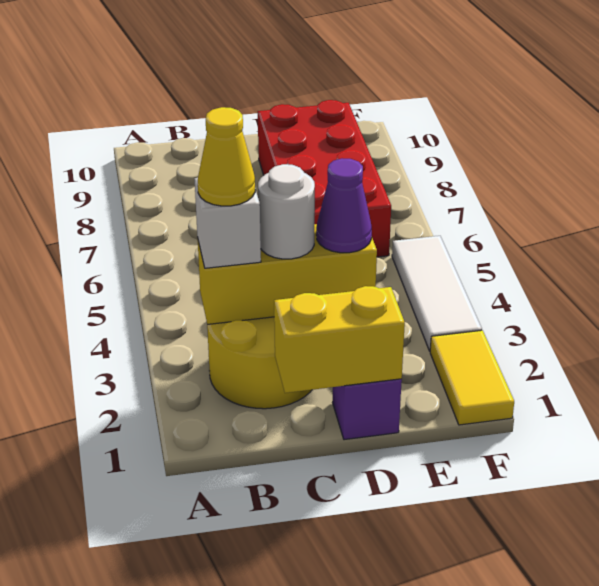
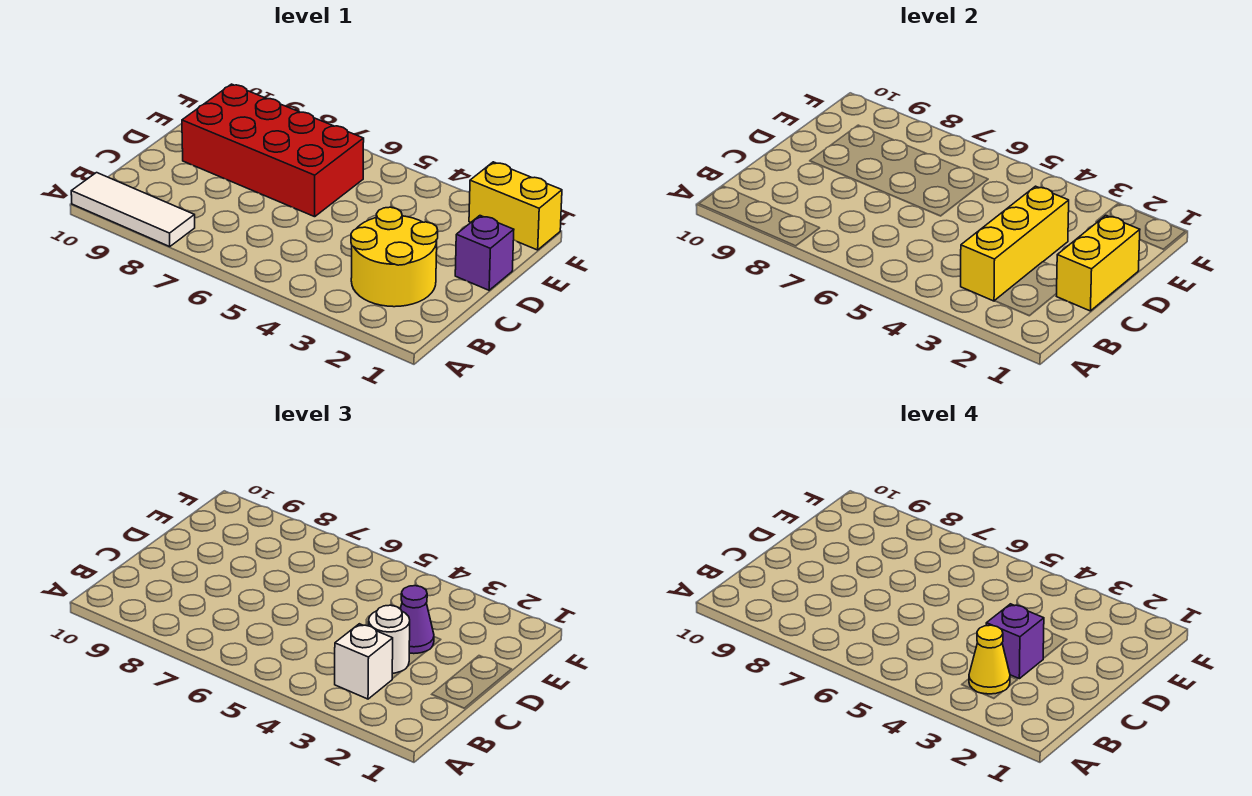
none -> purple brick C3 level 4
yellow tile F1:F2 level 1 -> yellow brick F1:F2 level 1
white tile F3:F5 level 1 -> white tile A8:A10 level 1

